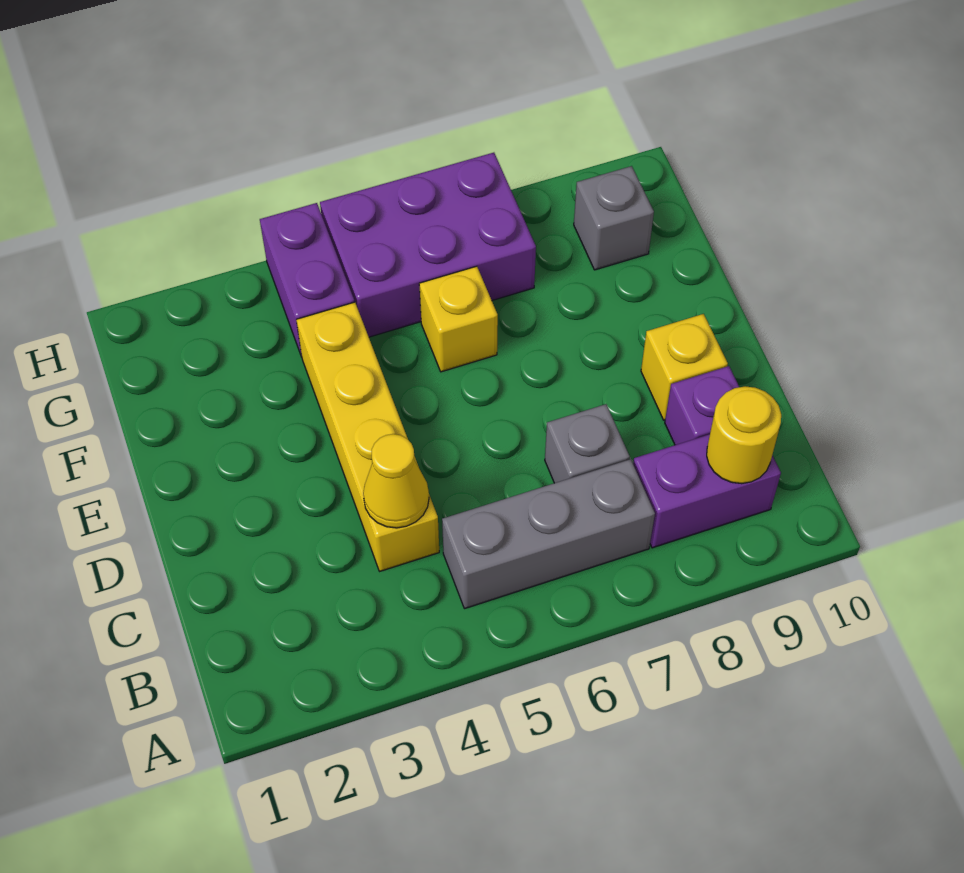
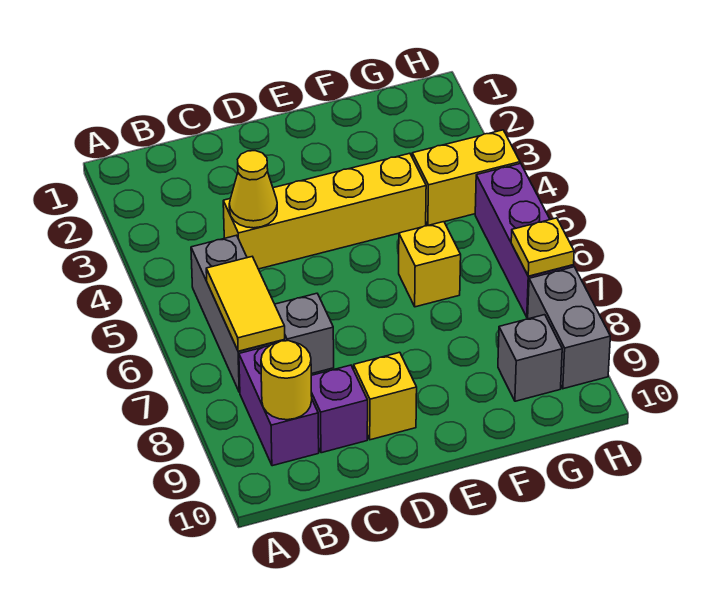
none -> yellow tile B6:B7 level 2
purple brick G4:H4 level 1 -> yellow brick G4:H4 level 1
purple brick G5:H7 level 1 -> purple brick H5:H7 level 1
none -> yellow plate H7 level 2
none -> grey brick H8:H9 level 1

